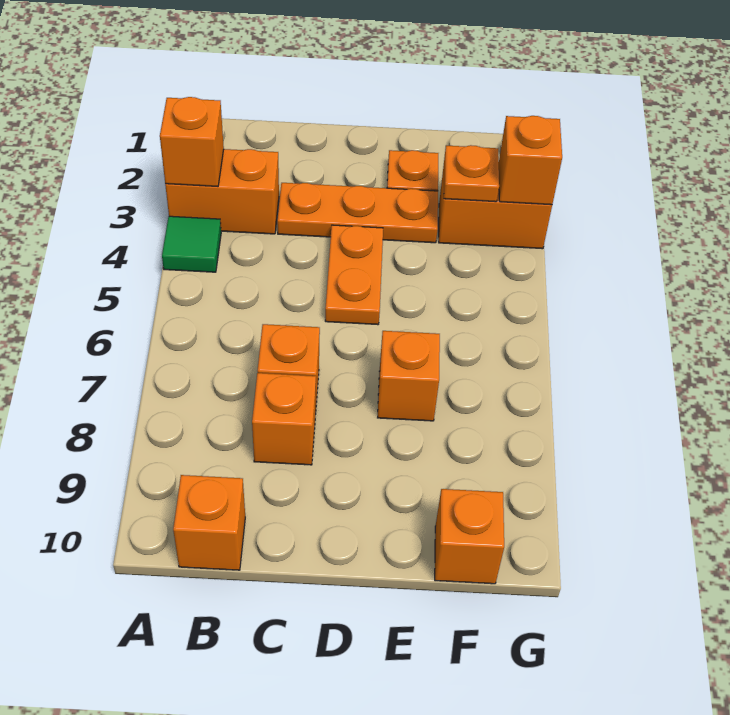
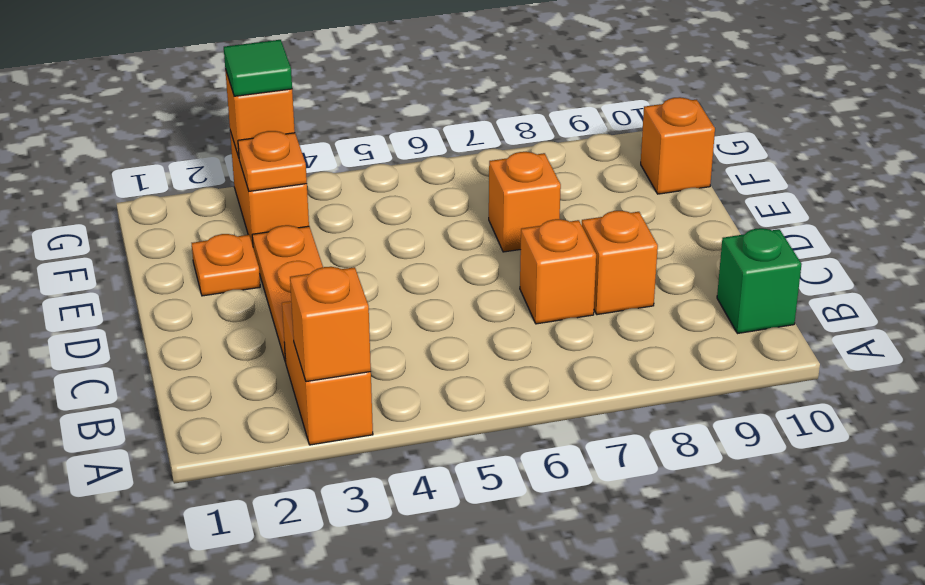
green tile A4 level 1 -> green tile G3 level 3
orange brick B10 level 1 -> green brick B10 level 1
orange plate D4:D5 level 1 -> none

